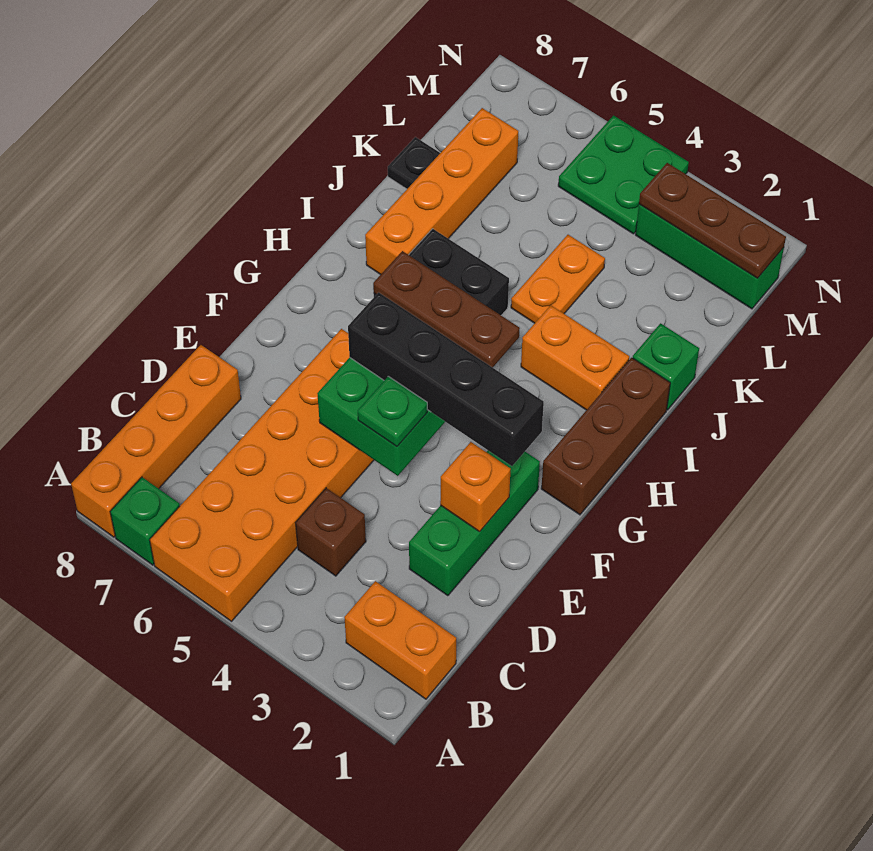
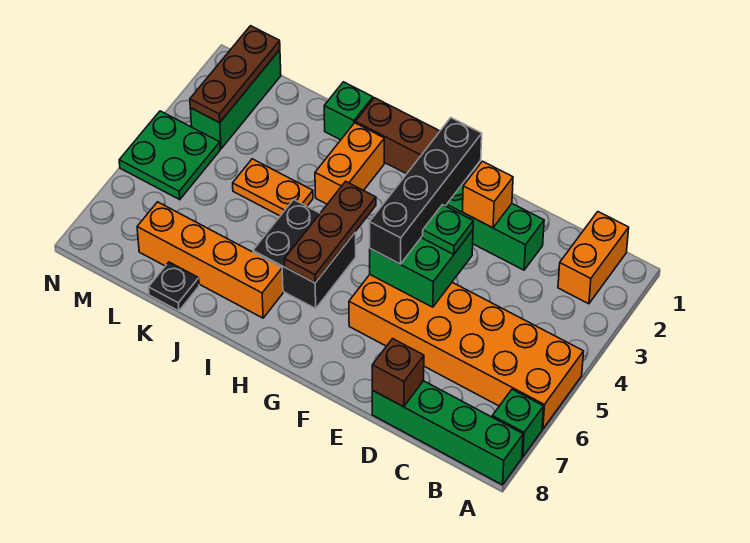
orange brick A8:D8 level 1 -> green brick A8:D8 level 1
brown brick C4 level 1 -> brown brick D8 level 2

